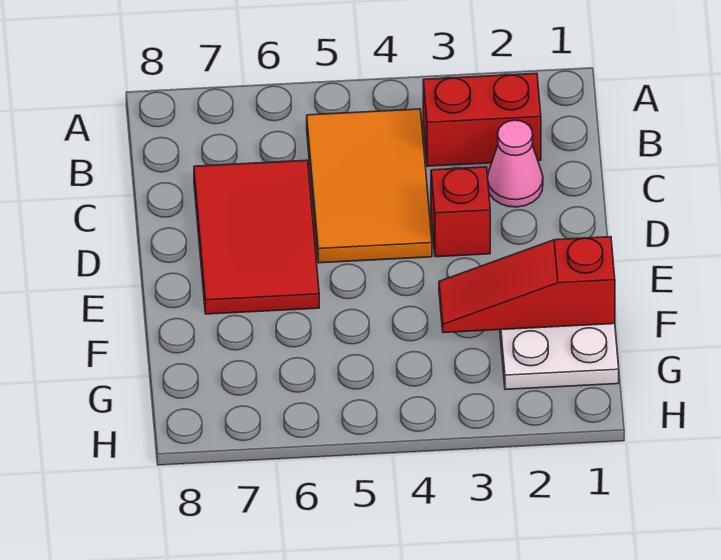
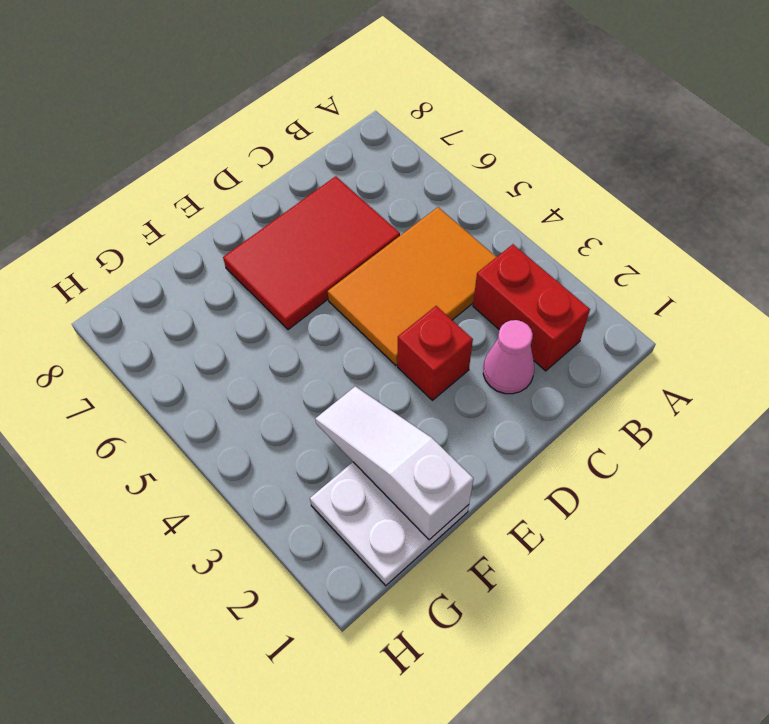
red slope F1:F3 level 2 top 1 -> white slope F1:F3 level 2 top 1

